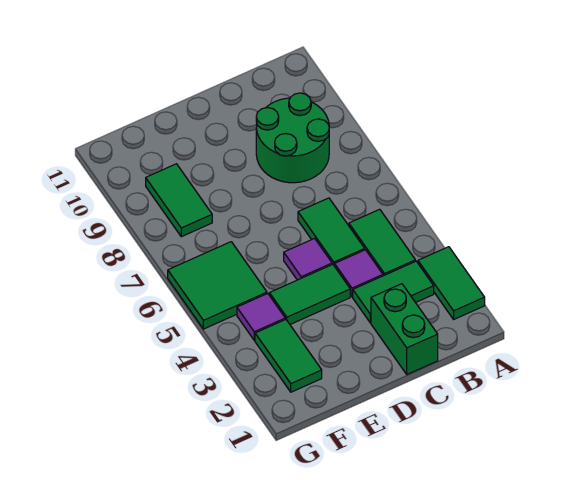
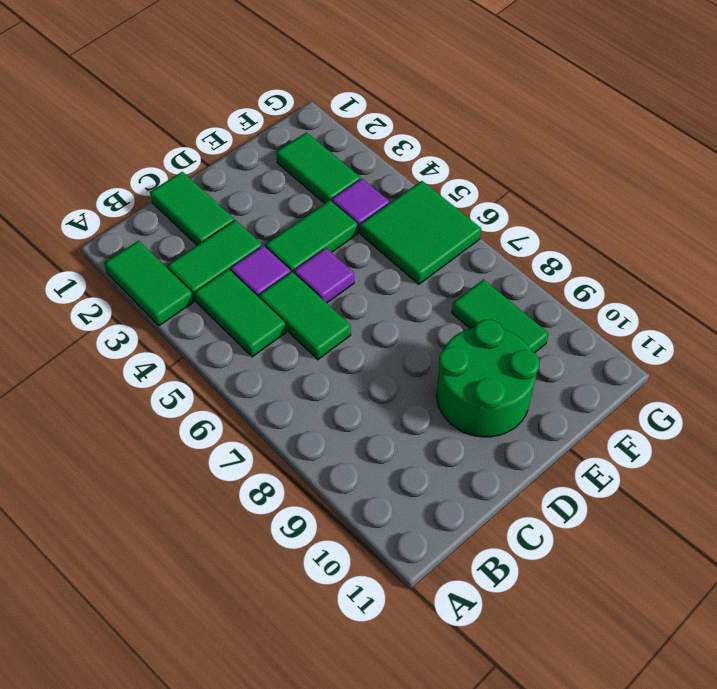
green round brick B8:C9 level 1 -> green round brick D9:E10 level 1
green brick C1:C2 level 1 -> green tile C1:C2 level 1

